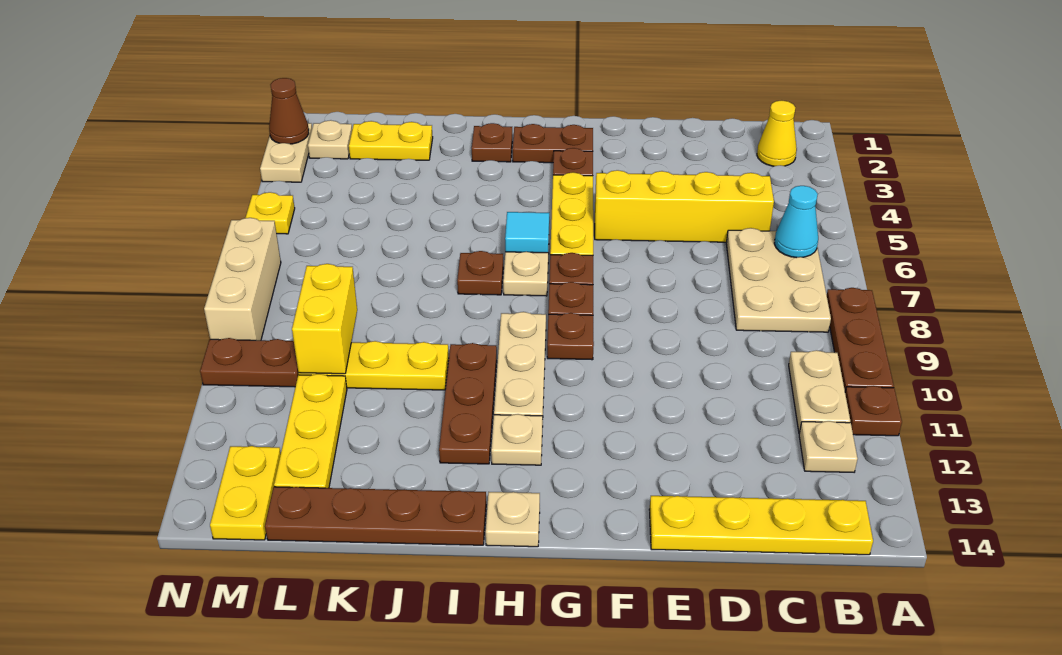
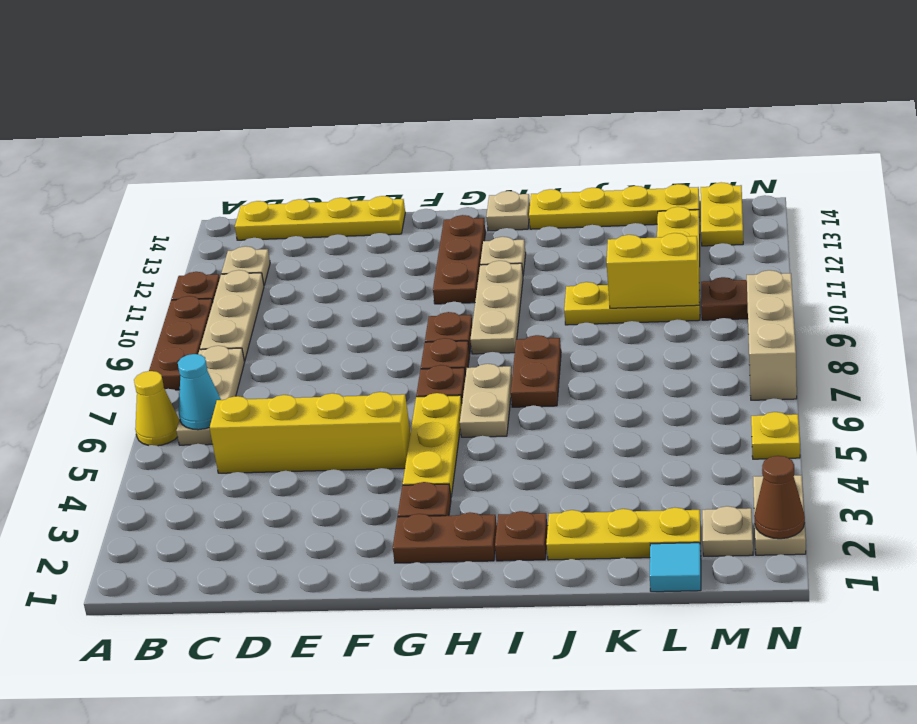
yellow cone B2 level 1 -> yellow cone A6 level 1
tan plate B6:C8 level 1 -> tan plate B6:B8 level 1
tan plate B10:B11 level 1 -> tan plate B9:B11 level 1
cyan tile H6 level 2 -> cyan tile L1 level 1
brown plate I7 level 1 -> brown plate I7:I8 level 1
brown plate I10:I12 level 1 -> brown plate G11:G13 level 1
brown plate I14:L14 level 1 -> yellow plate I14:L14 level 1
yellow plate K2:L2 level 1 -> yellow plate J2:L2 level 1
yellow brick L9:L10 level 2 -> yellow brick K10:L10 level 2

